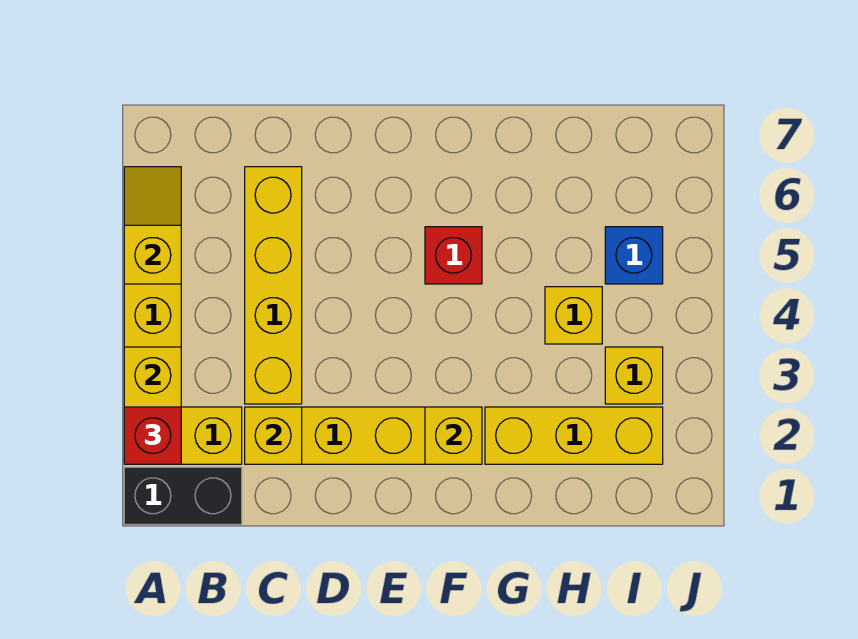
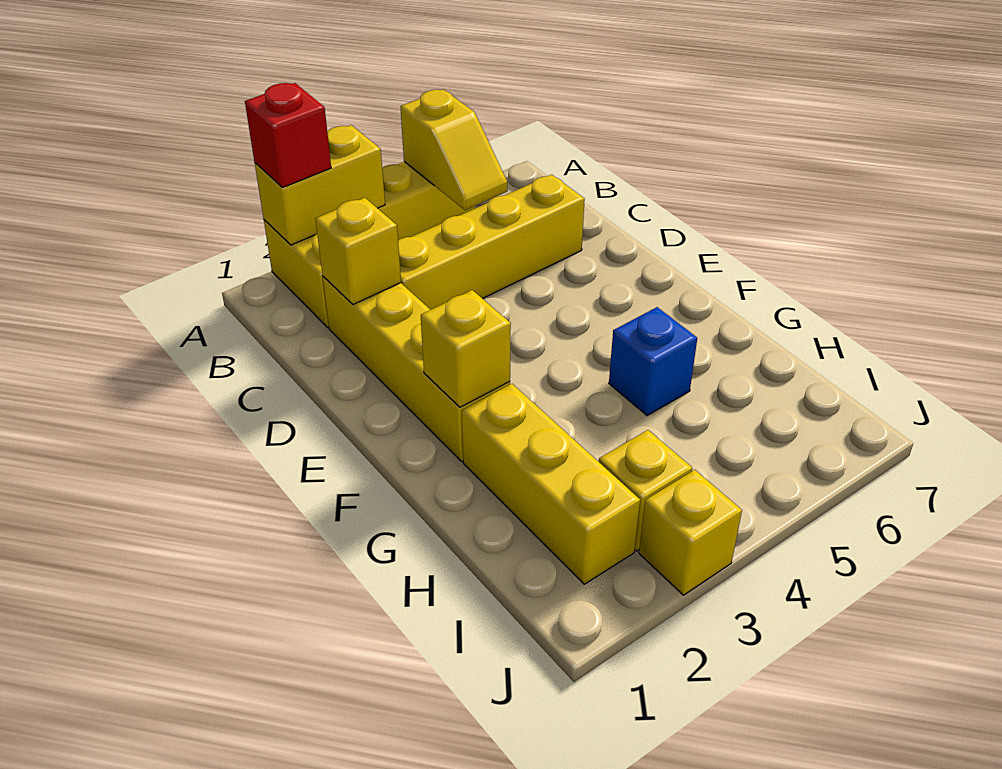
black brick A1:B1 level 1 -> none
yellow slope A5:A6 level 2 top 5 -> yellow slope A5:B5 level 2 top A
red brick F5 level 1 -> none
yellow brick H4 level 1 -> yellow brick J3 level 1
blue brick I5 level 1 -> blue brick G5 level 1

